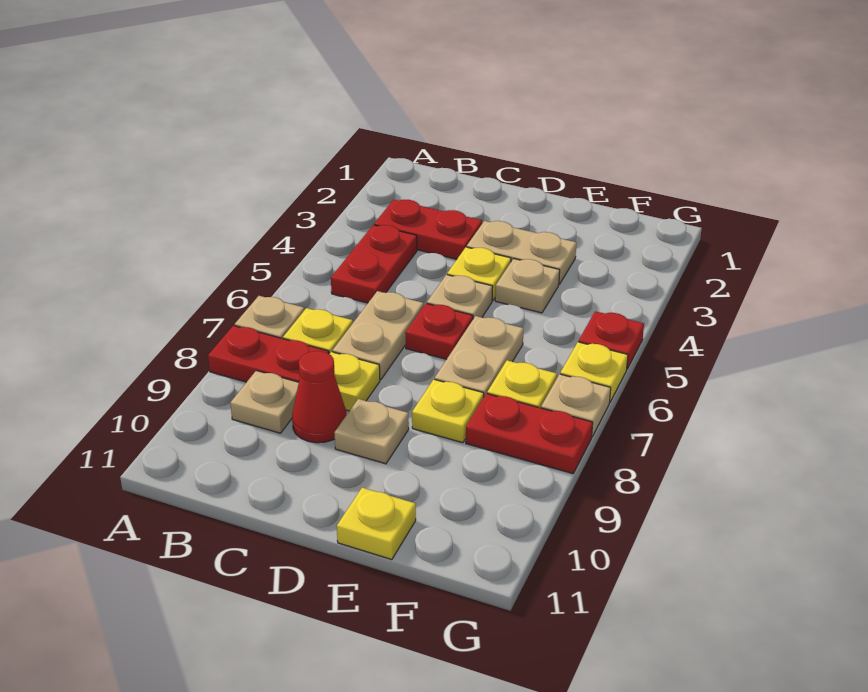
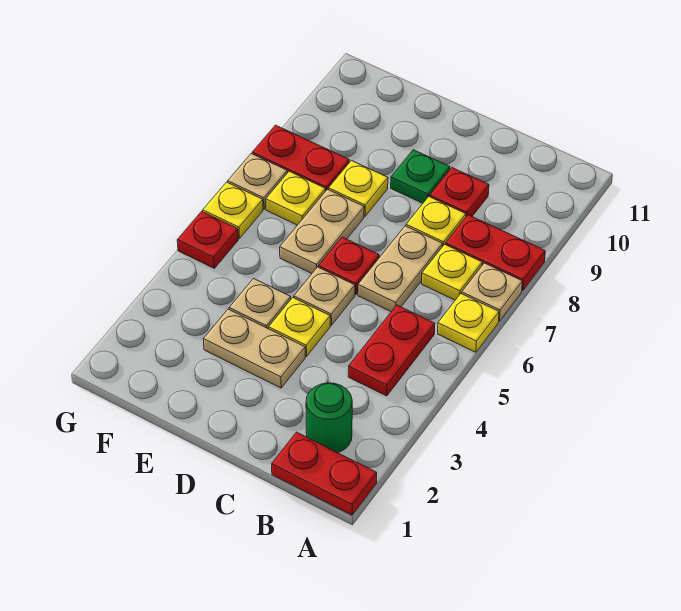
none -> green round brick B2 level 1
red plate B3:C3 level 1 -> red plate A1:B1 level 1
tan plate B9 level 1 -> none
red cone C9 level 1 -> red plate C9 level 1
tan plate D9 level 1 -> green plate D9 level 1
yellow plate E11 level 1 -> yellow plate A6 level 1

